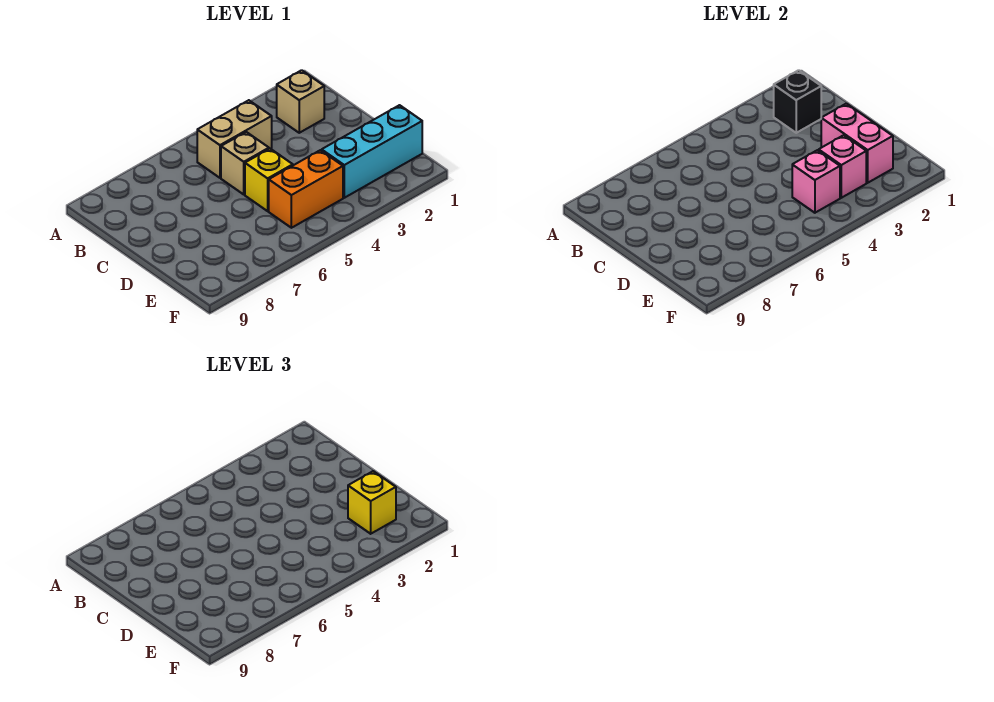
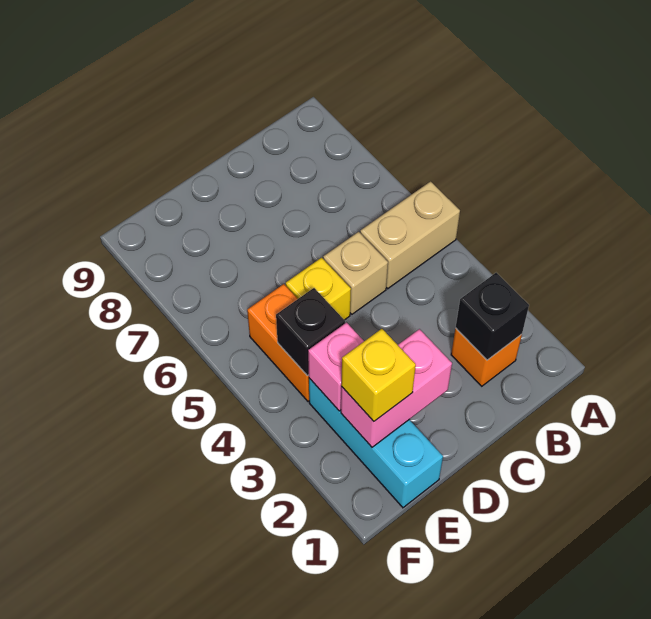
tan brick B2 level 1 -> orange brick B2 level 1
tan brick B4:B5 level 1 -> tan brick A5:B5 level 1
pink brick E4 level 2 -> black brick E4 level 2

